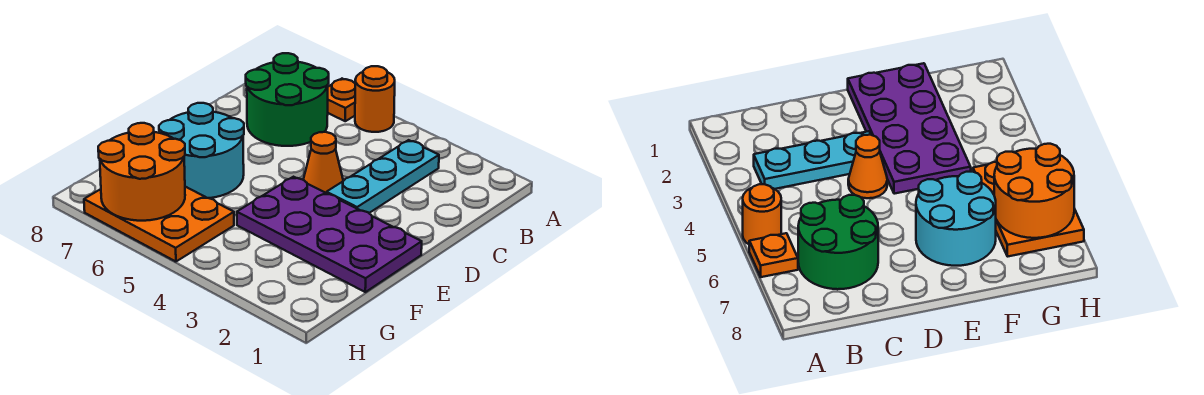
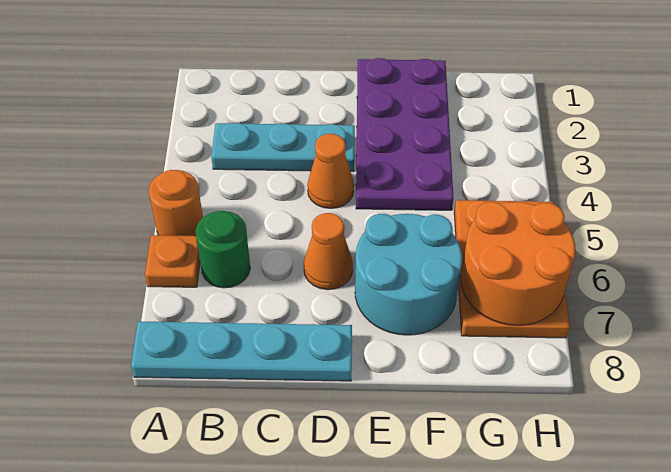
none -> cyan plate A8:D8 level 1
green round brick B6:C7 level 1 -> green round brick B6 level 1
none -> orange cone D6 level 1

